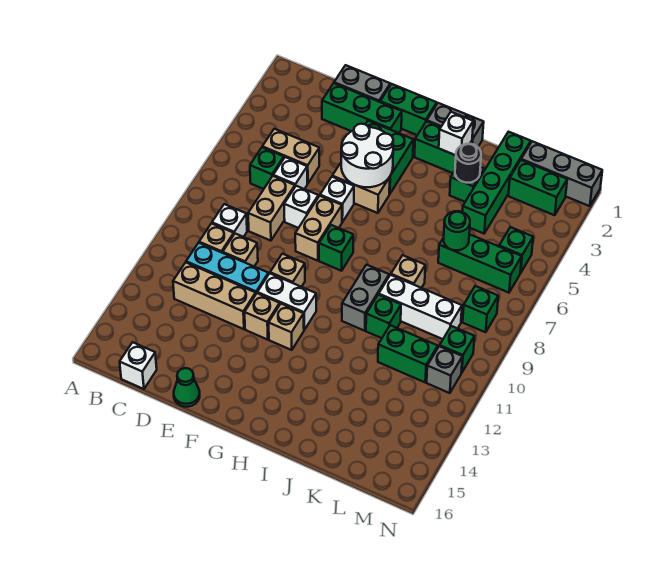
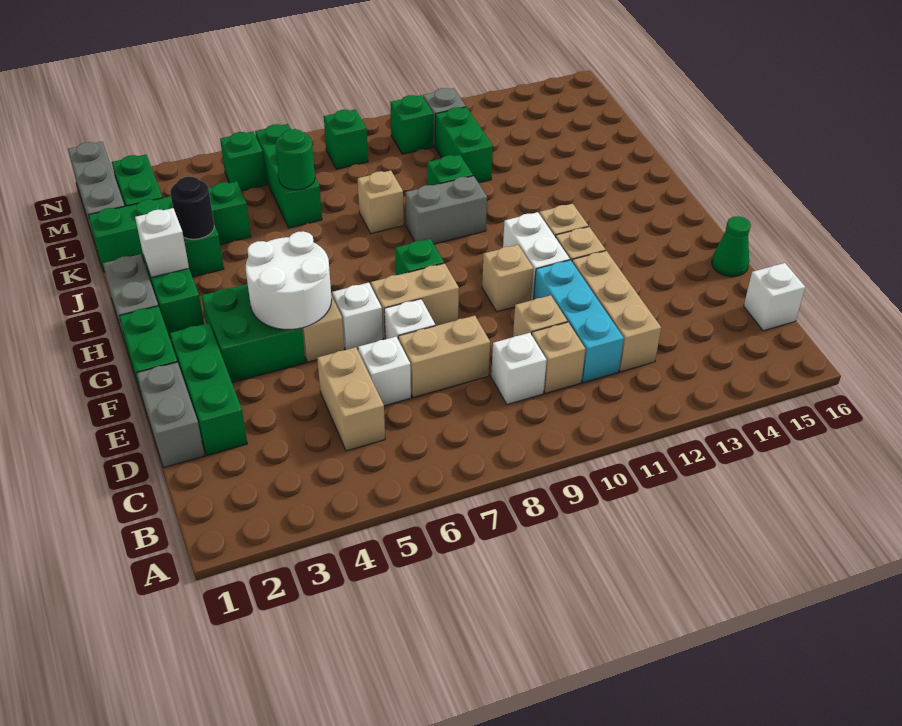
green brick C6 level 1 -> none
white brick J9:L9 level 1 -> none

